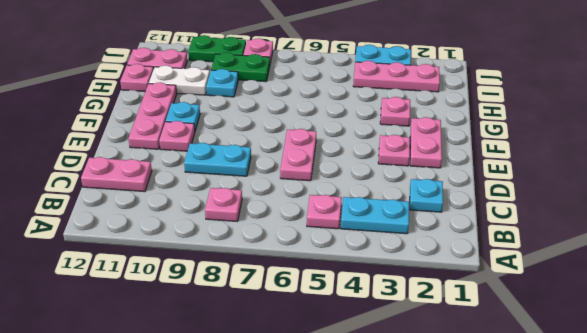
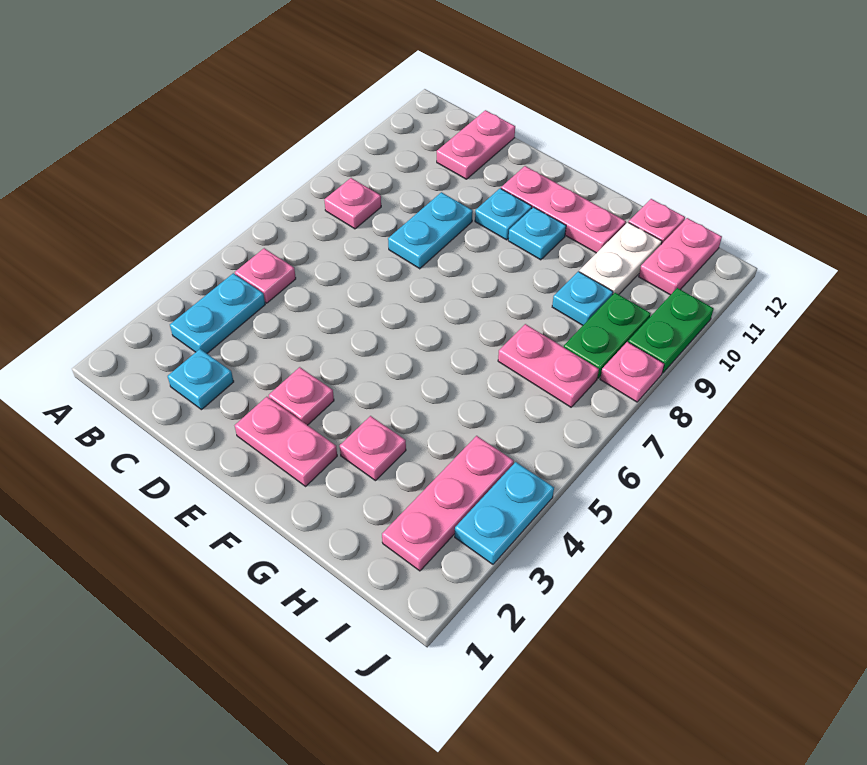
pink plate D6:E6 level 1 -> pink plate H7:I7 level 1
pink plate E10 level 1 -> cyan plate E10 level 1

